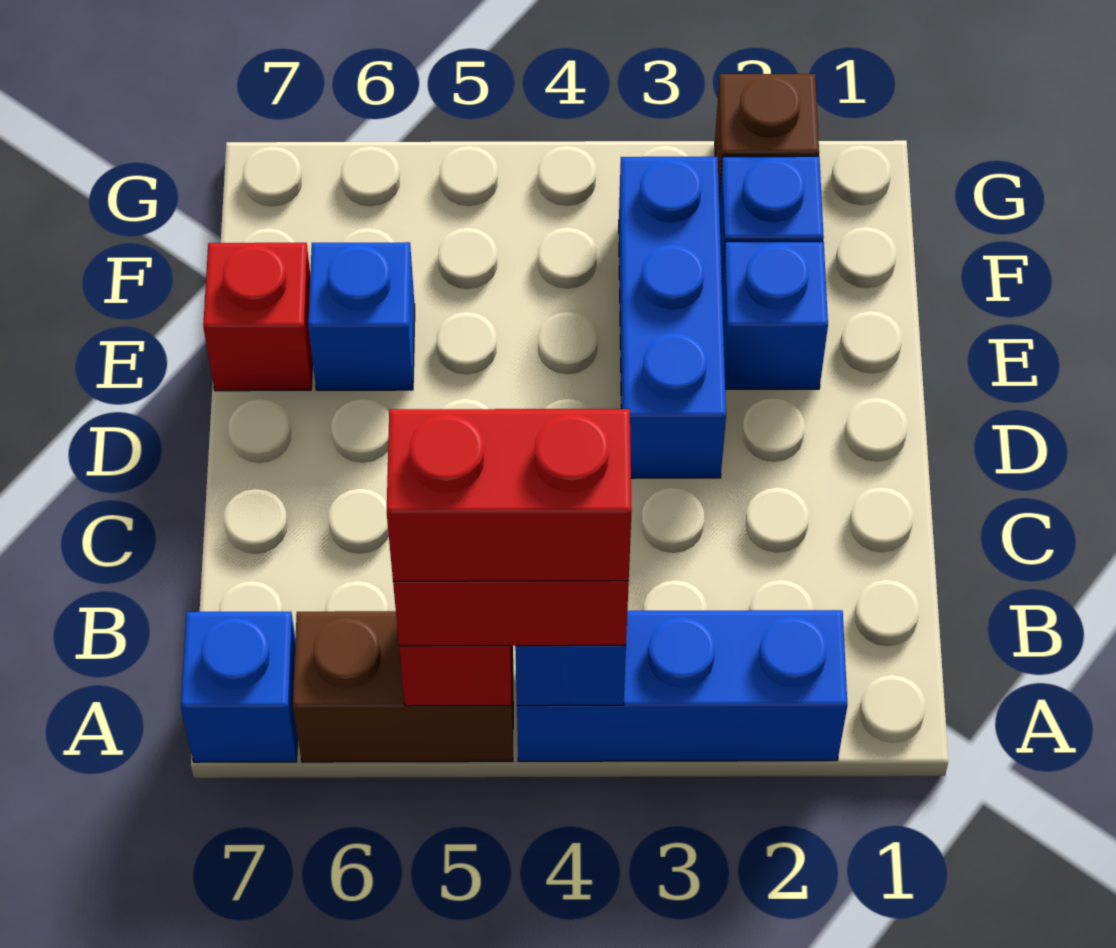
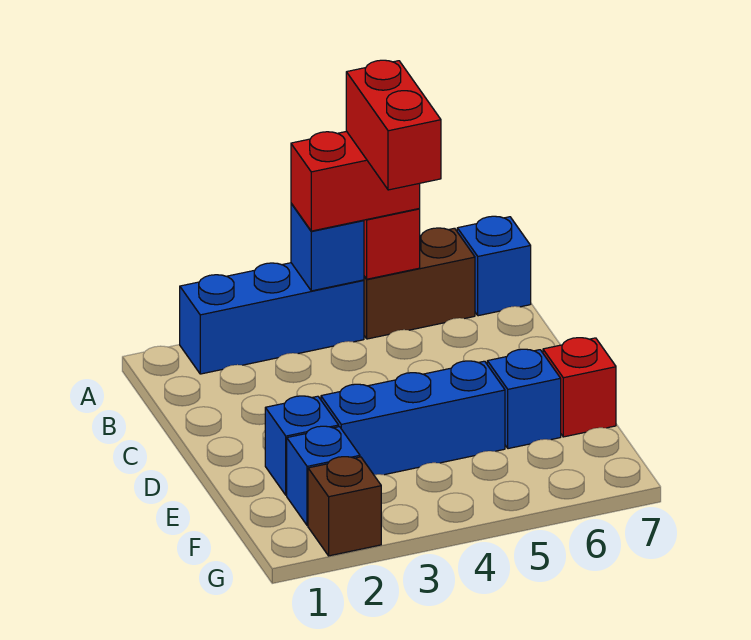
red brick A4:A5 level 4 -> red brick A5:B5 level 4
blue brick D3:F3 level 1 -> blue brick E3:E5 level 1

